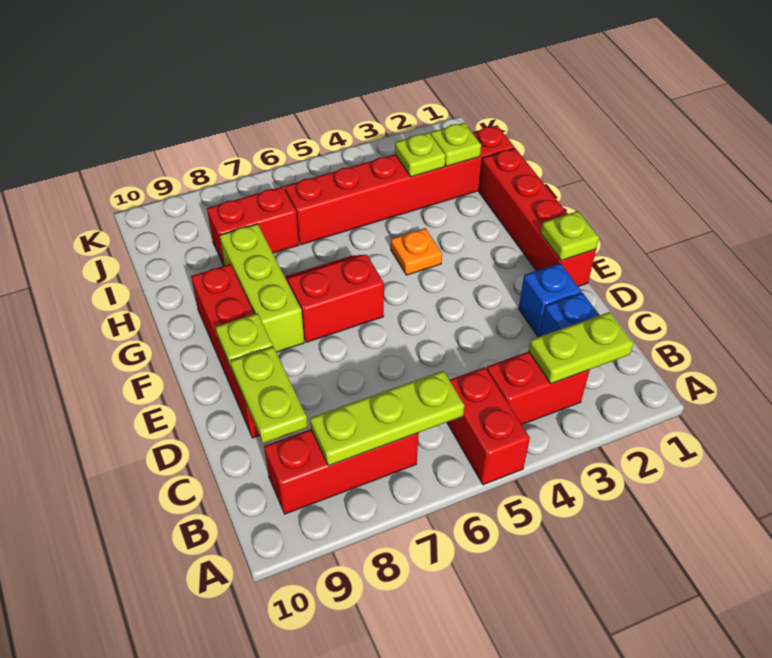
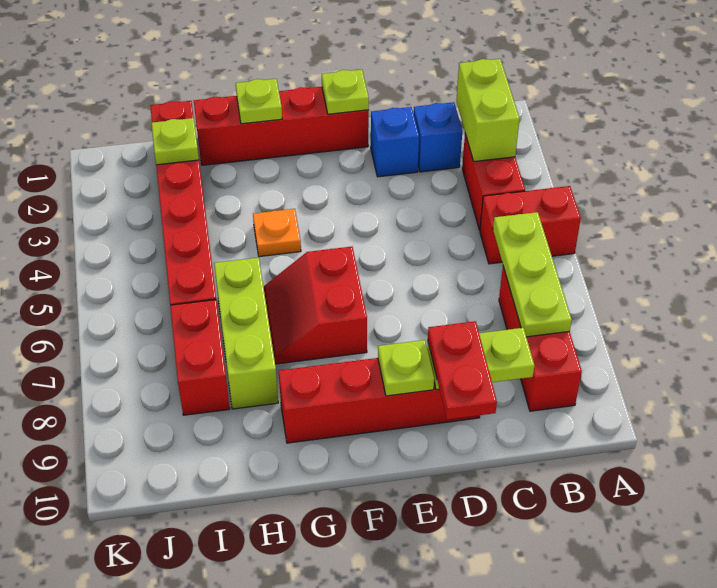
lime plate B2:B3 level 2 -> lime brick B2:B3 level 2
none -> red plate D9:D10 level 3
lime brick F8:H8 level 1 -> lime brick H6:H8 level 1
lime plate I3 level 2 -> lime plate G1 level 2

